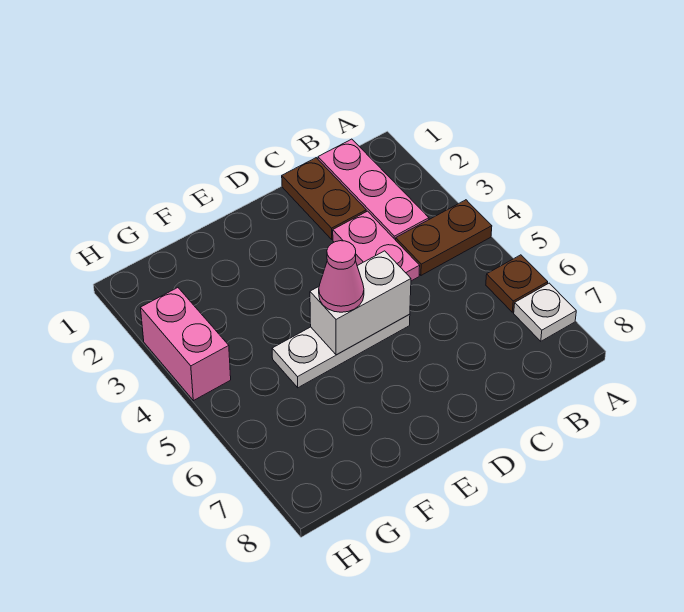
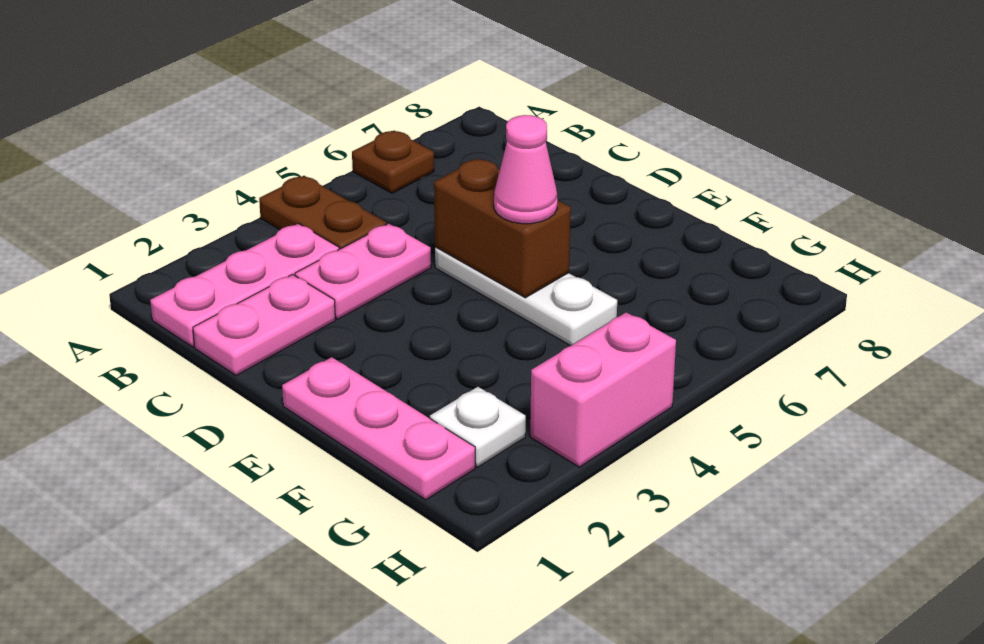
white plate A7 level 1 -> white plate G2 level 1
brown plate C1:C2 level 1 -> pink plate C1:C2 level 1
white brick D5:E5 level 2 -> brown brick D5:E5 level 2
none -> pink plate E1:G1 level 1

